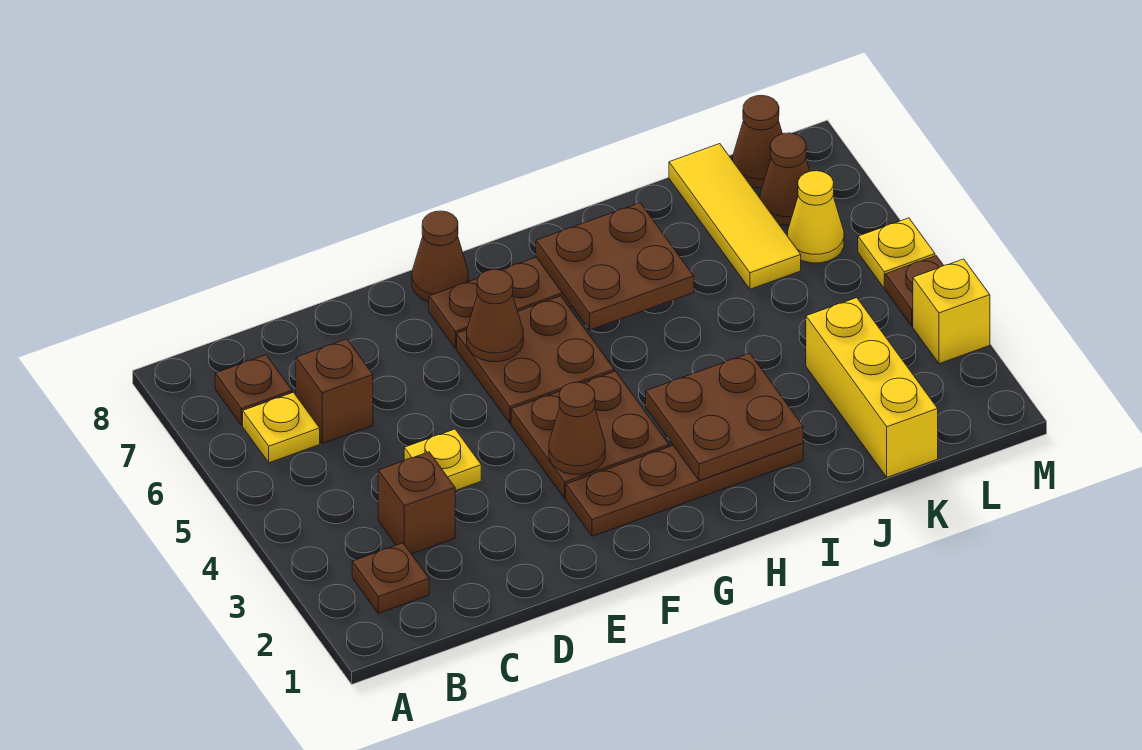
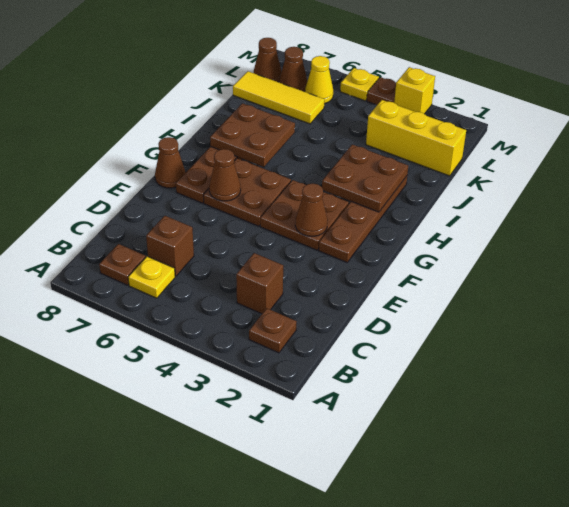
yellow plate D4 level 1 -> none

